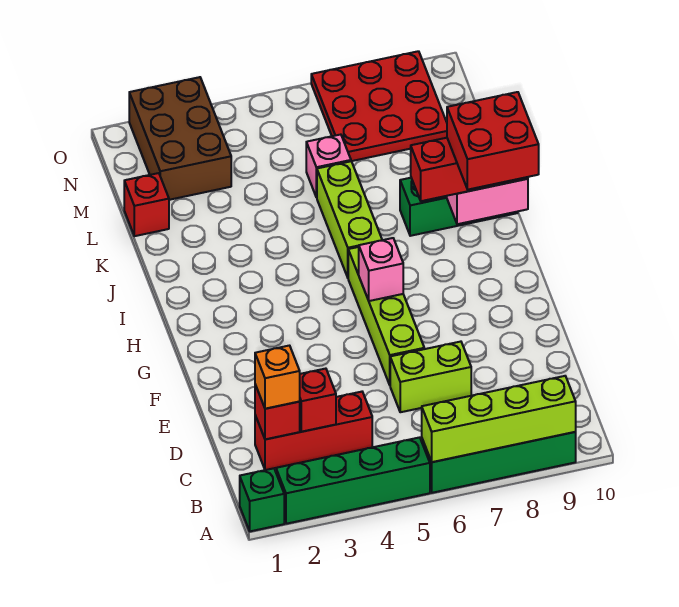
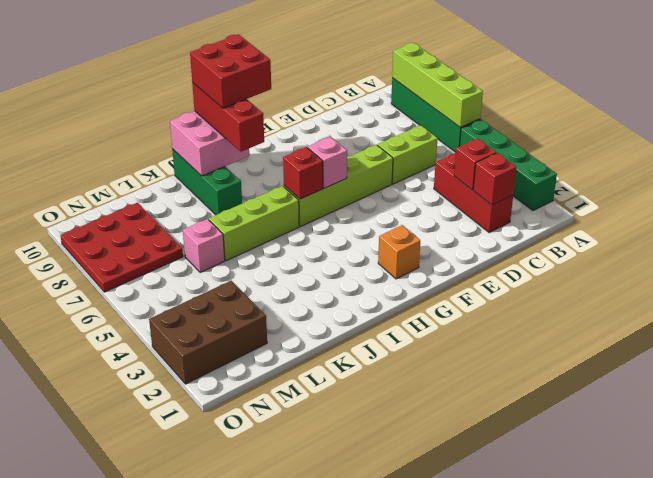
green brick A1 level 1 -> none
orange brick C2 level 3 -> orange brick G2 level 1
lime brick D6:D7 level 1 -> lime brick C6:D6 level 1
red brick L1 level 1 -> red brick H6 level 2

